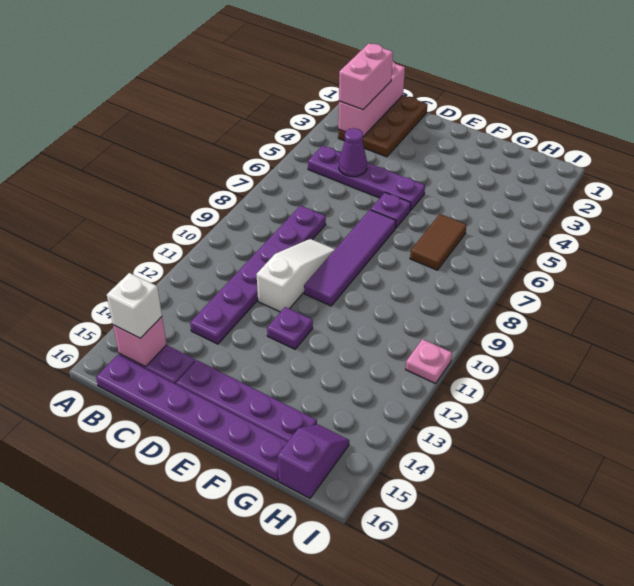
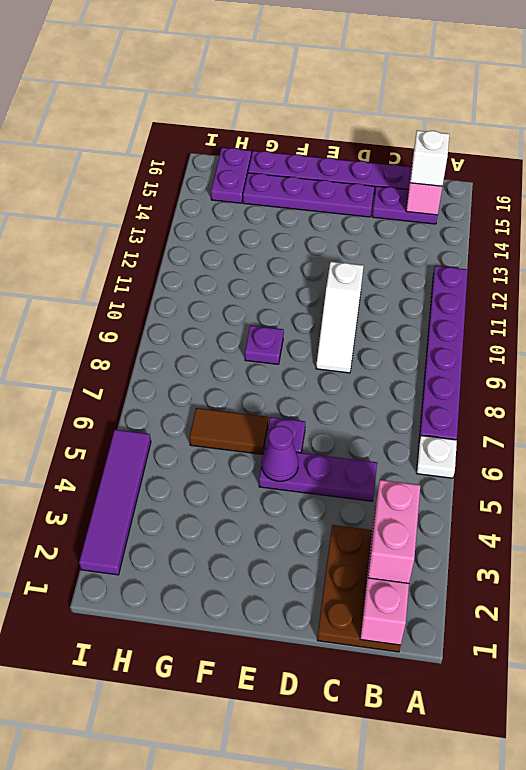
none -> white plate A6 level 1
purple plate B5:E5 level 1 -> purple plate C5:E5 level 1
purple cone C5 level 2 -> purple cone E5 level 2
purple plate C8:C13 level 1 -> purple plate A7:A12 level 1
purple tile E7:E10 level 1 -> purple tile I2:I5 level 1
purple plate E12 level 1 -> purple plate F9 level 1
brown tile G6:G7 level 1 -> brown tile F6:G6 level 1
purple slope H15:H16 level 1 top 16 -> purple plate H15:H16 level 1
pink plate I11 level 1 -> none

